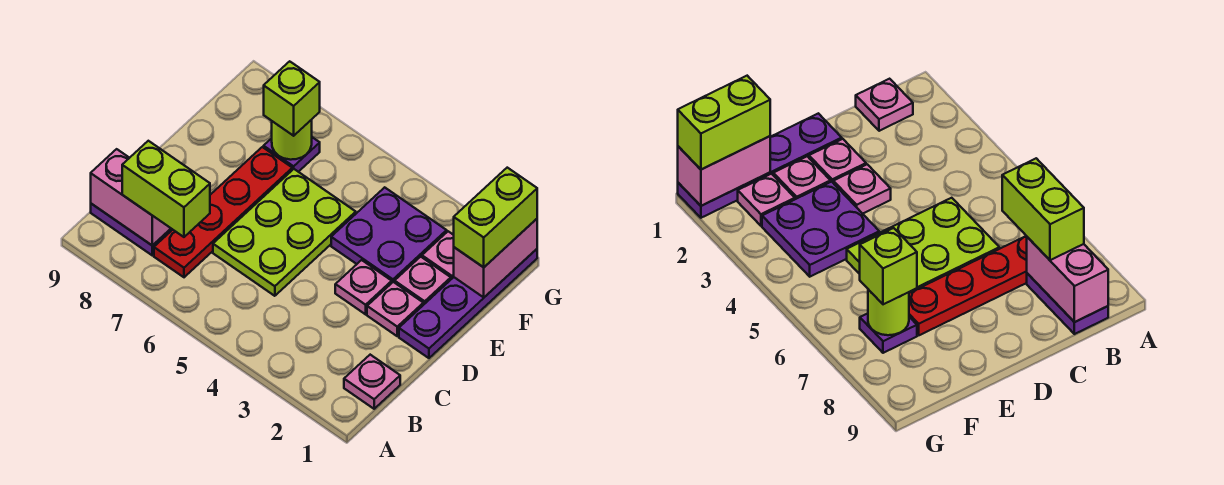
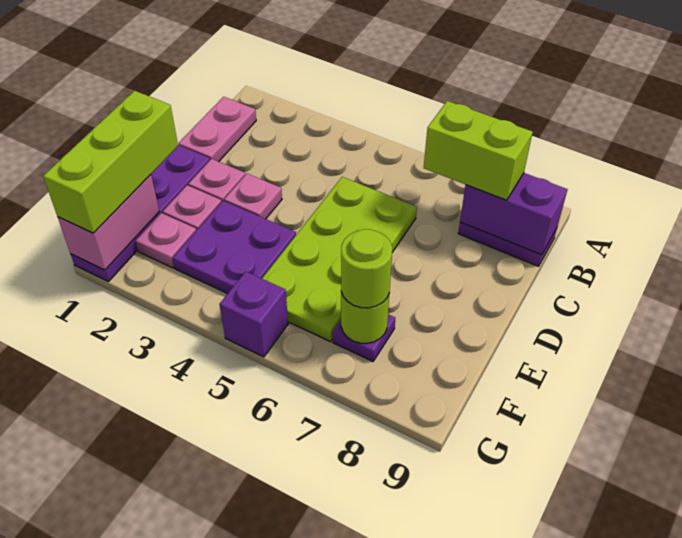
pink plate B1 level 1 -> pink plate B1:C1 level 1
red plate B7:E7 level 1 -> none
pink brick B8:B9 level 2 -> purple brick B8:B9 level 2
lime plate C5:E6 level 1 -> lime plate C5:F6 level 1
lime brick F1:G1 level 3 -> lime brick E1:G1 level 3
lime brick F7 level 3 -> lime round brick F7 level 3
none -> purple brick G5 level 1

